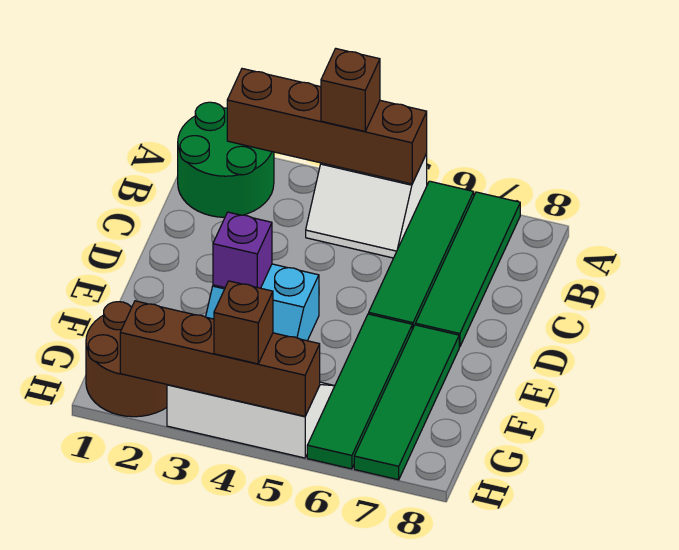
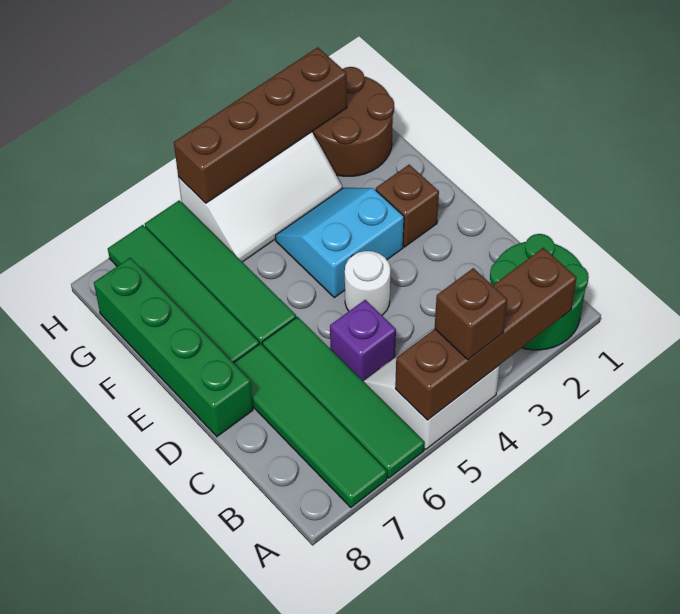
none -> white round brick D4 level 1
none -> green brick D8:G8 level 1
purple brick E3 level 2 -> purple brick C5 level 1
brown brick H4 level 3 -> brown brick E2 level 1

